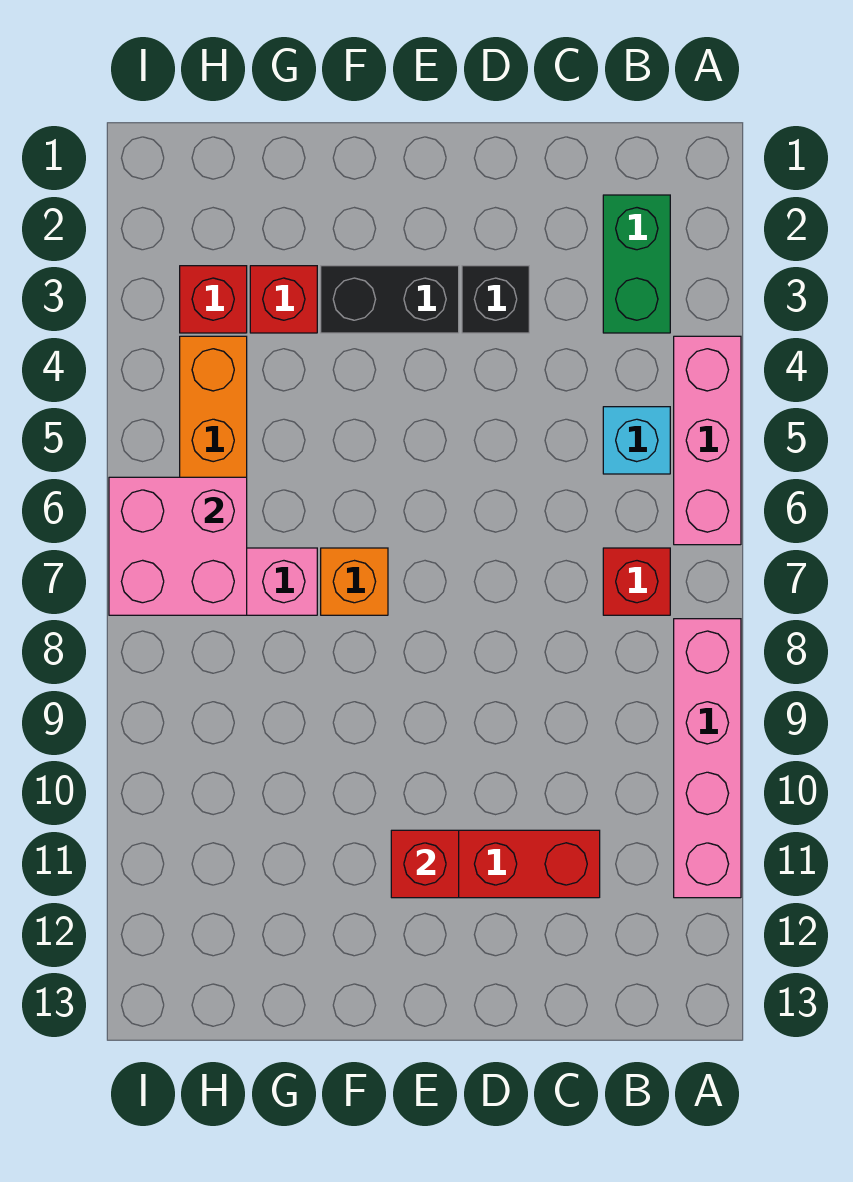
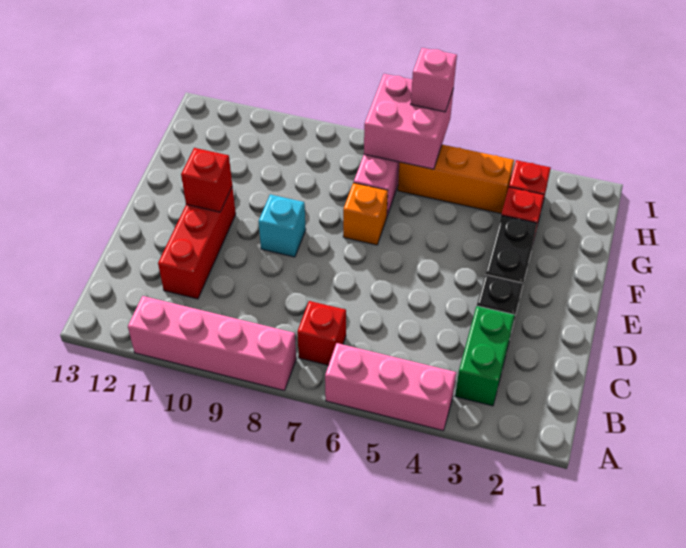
green brick B2:B3 level 1 -> green brick B3:C3 level 1
cyan brick B5 level 1 -> cyan brick E9 level 1
none -> pink brick I6 level 3

